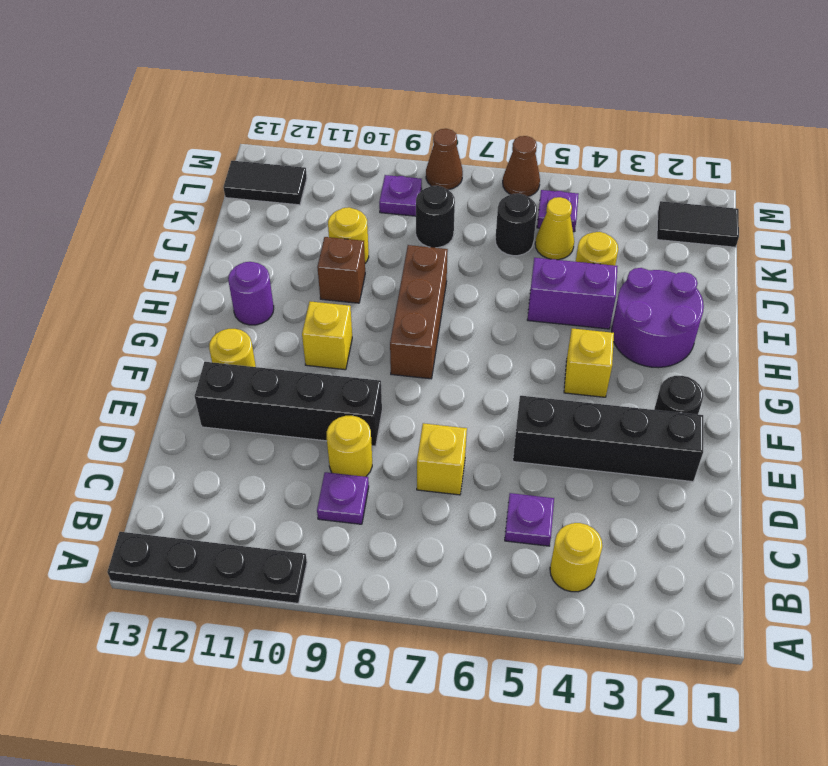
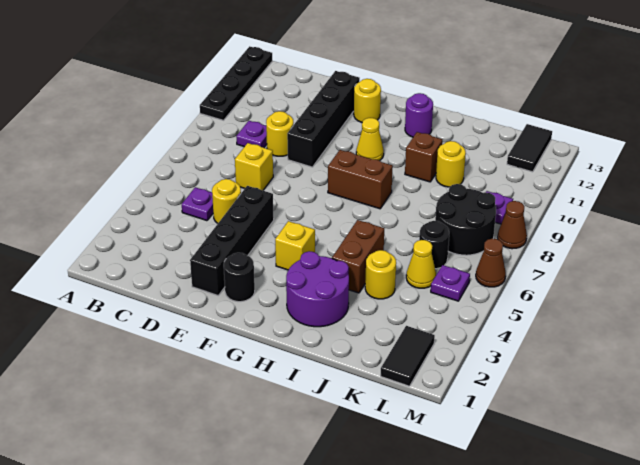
yellow round brick B4 level 1 -> yellow round brick D5 level 1
brown brick G8:I8 level 1 -> brown brick G8:H8 level 1
yellow brick G10 level 1 -> yellow cone G10 level 1
purple brick I4:I5 level 1 -> brown brick I4:I5 level 1
black round brick K8 level 1 -> black round brick K7:L8 level 1

